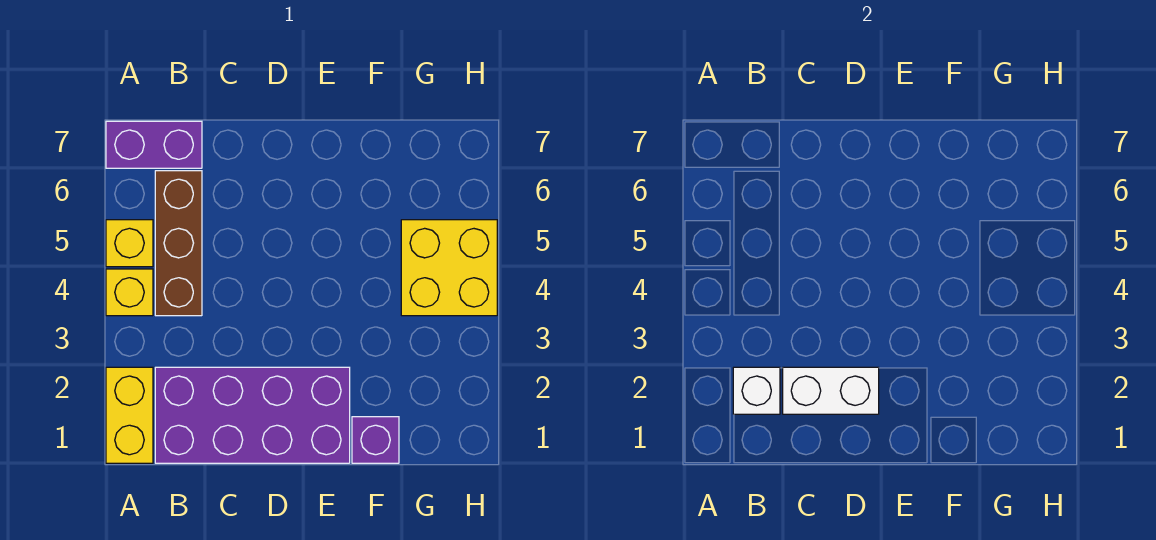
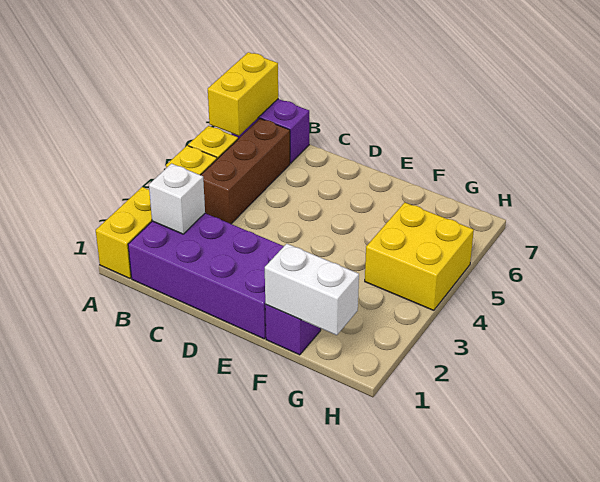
none -> yellow brick A6:A7 level 2
white brick C2:D2 level 2 -> white brick F1:G1 level 2

